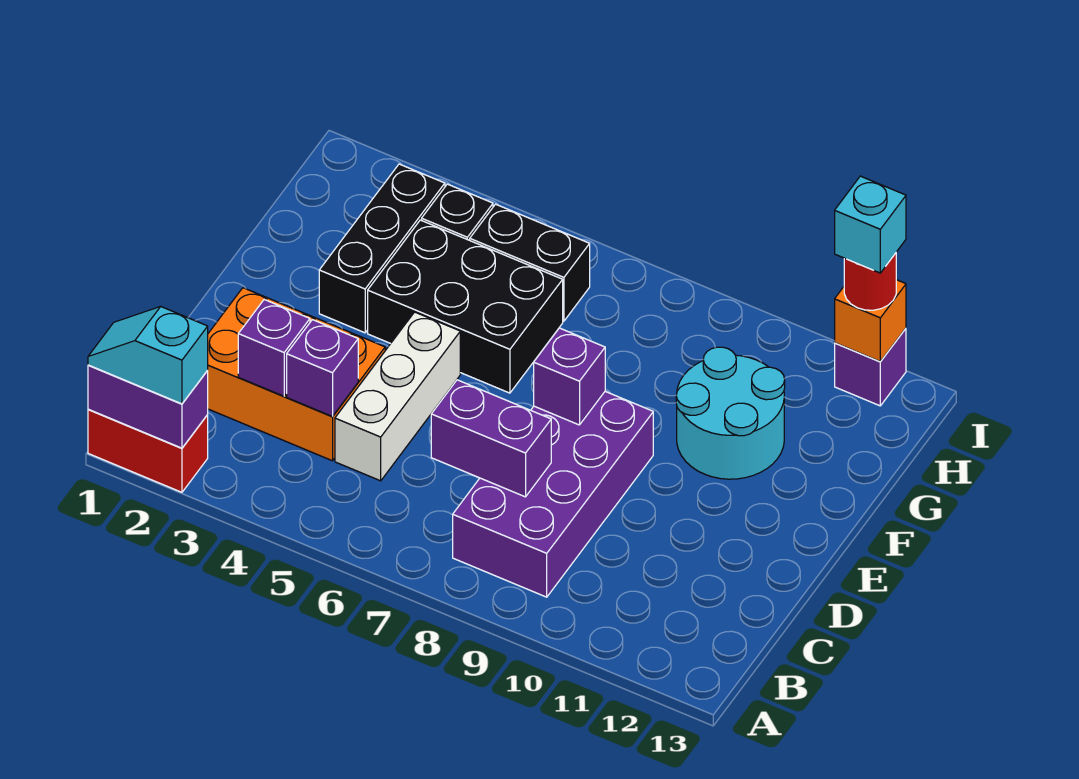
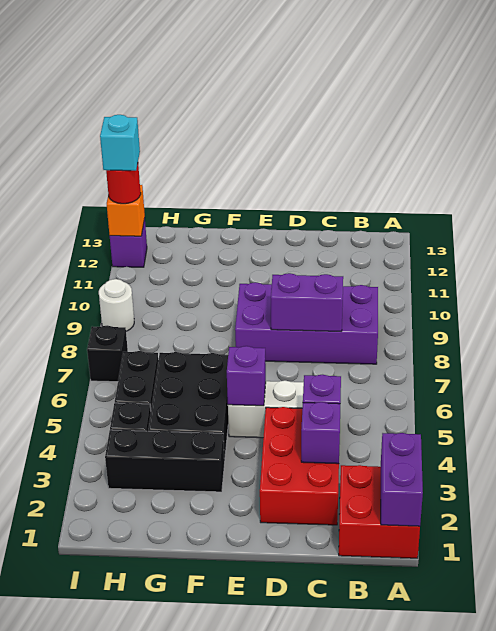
red brick A1:A2 level 1 -> red brick A1:B2 level 1
cyan slope A1:A2 level 3 top 2 -> none
orange brick C2:D4 level 1 -> red brick C2:D4 level 1
purple brick C7:C8 level 2 -> purple brick C8:D8 level 2
purple brick E8 level 2 -> purple brick E5 level 2
cyan round brick F10:G11 level 1 -> none
none -> black brick I7 level 1
none -> white round brick I9 level 1

